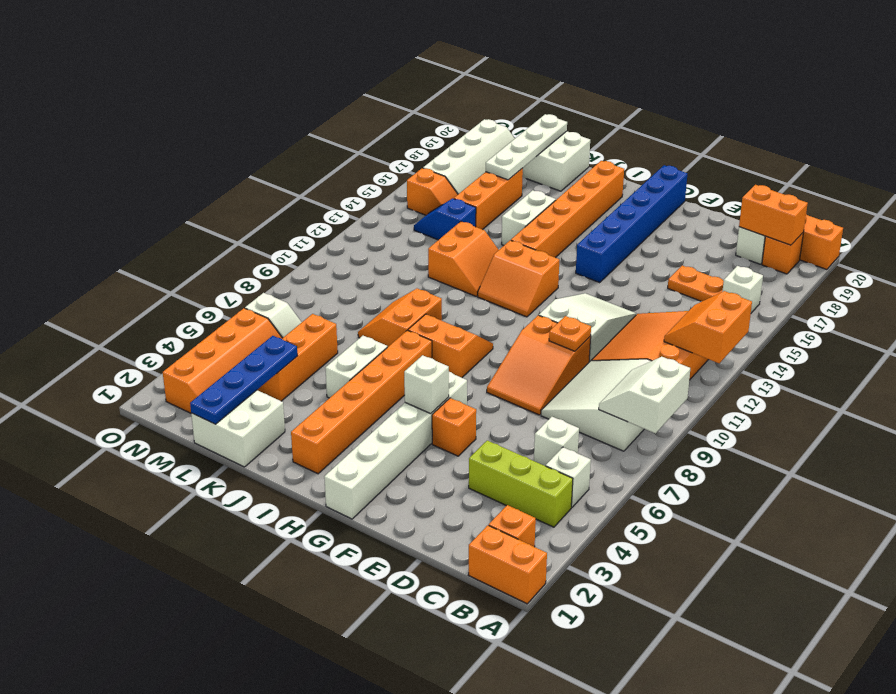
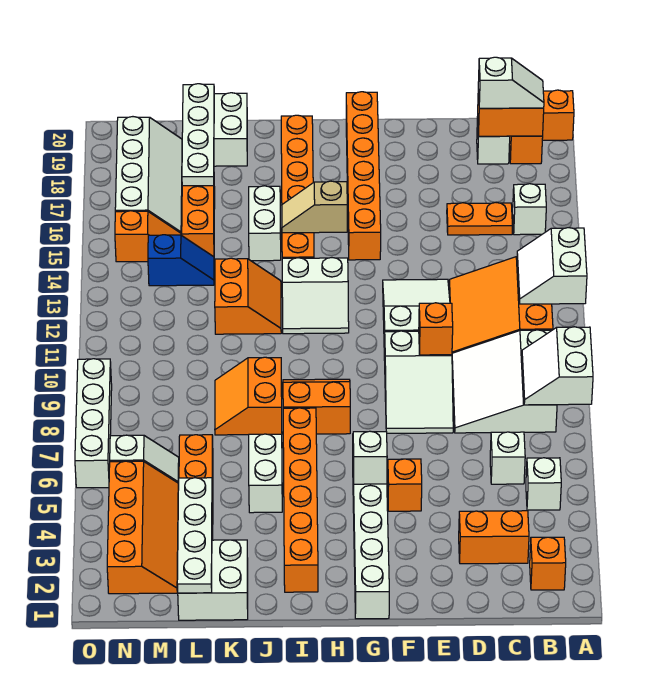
orange brick A1:B1 level 1 -> orange brick C3:D3 level 1
orange slope A12:B13 level 2 top A -> white slope A12:B13 level 2 top A
lime brick B4:D4 level 1 -> none
none -> white slope B19:C19 level 3 top C
orange slope E8:F10 level 1 top 10 -> white slope E8:F10 level 1 top 10
orange plate E10 level 2 -> orange brick E10 level 2
blue brick G15:G20 level 1 -> orange brick G15:G20 level 1
orange slope H12:I13 level 1 top 13 -> white slope H12:I13 level 1 top 13
none -> tan slope H15:I15 level 2 top H
blue plate L1:L4 level 2 -> white plate L1:L4 level 2
blue slope L14:M14 level 1 top L -> blue slope L14:M14 level 1 top M
none -> white brick O6:O9 level 1

